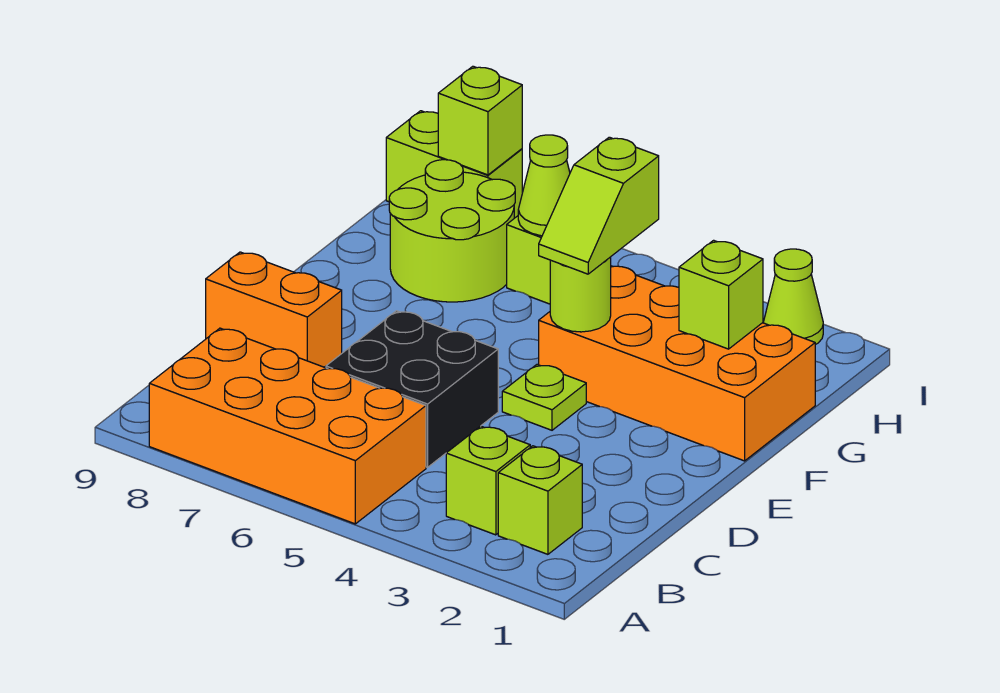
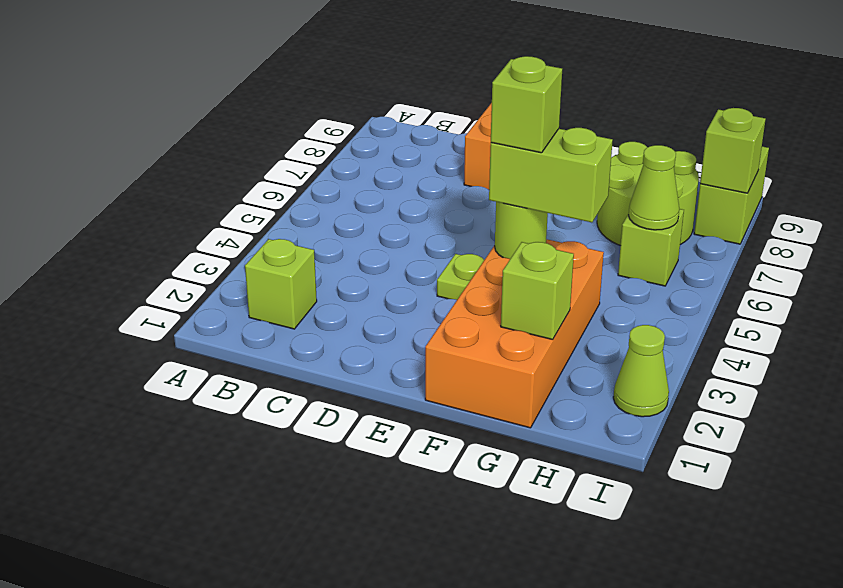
orange brick A5:B8 level 1 -> none
lime brick B3 level 1 -> lime brick F4 level 4
black brick C5:D6 level 1 -> none
lime slope F4:G4 level 3 top G -> lime brick F4:G4 level 3

